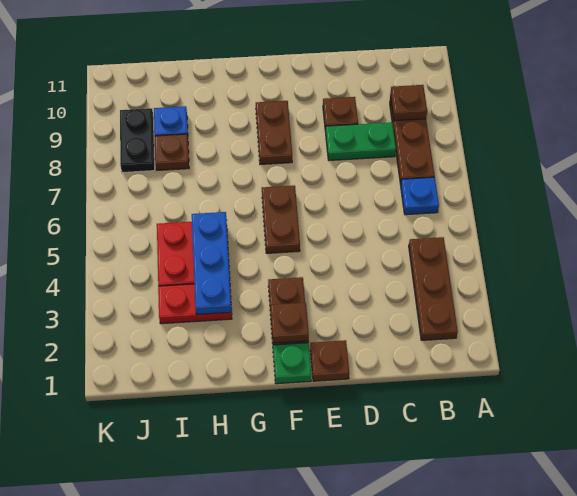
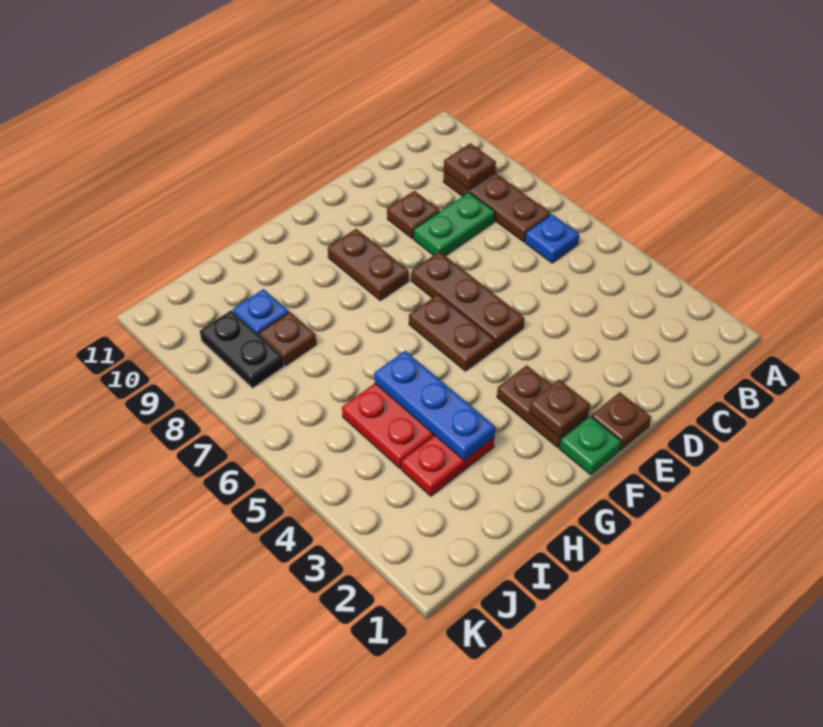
brown plate B2:B4 level 1 -> brown plate E5:E7 level 1

